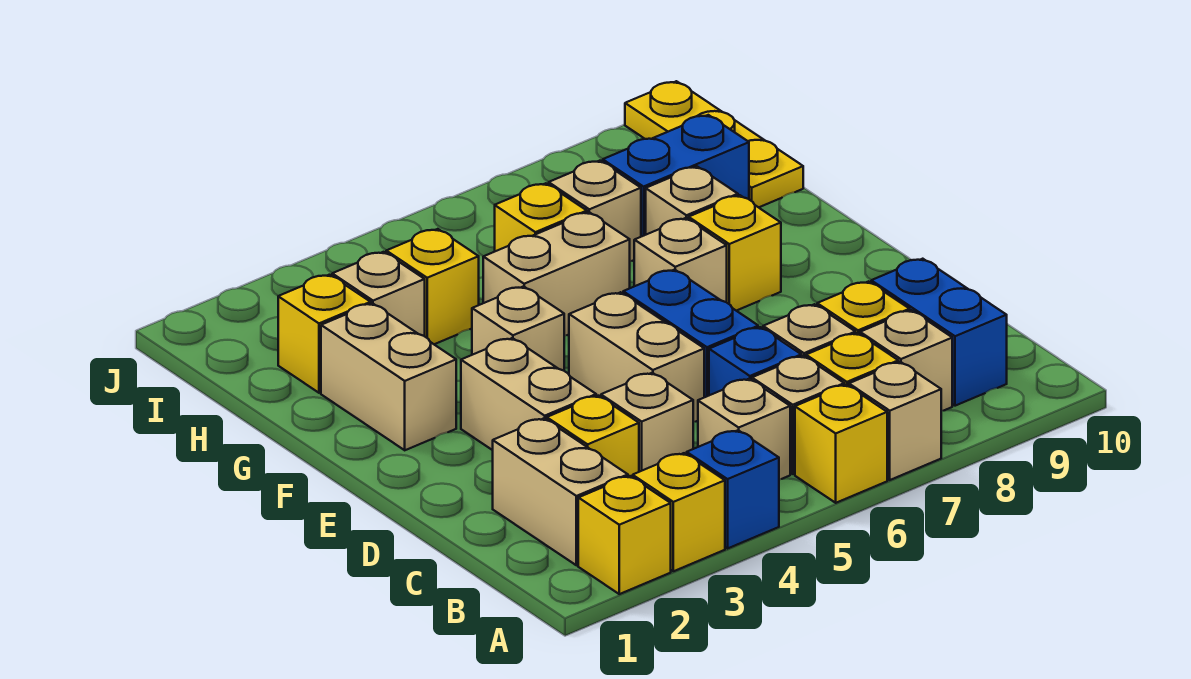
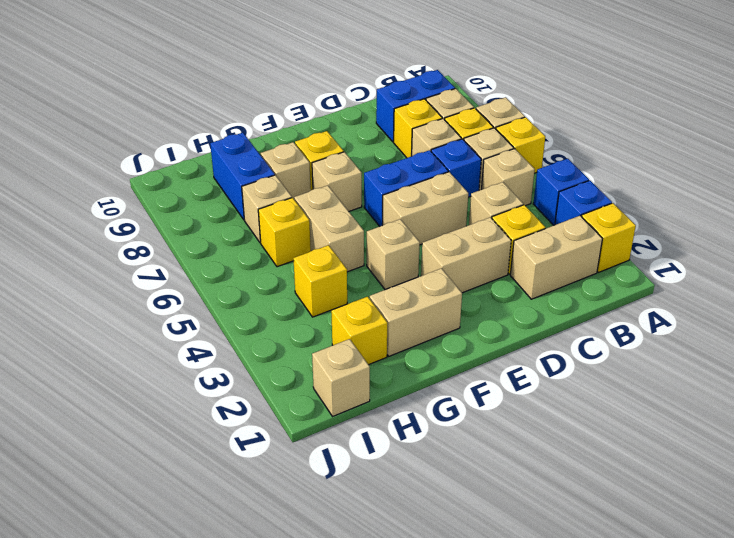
yellow brick A3 level 1 -> blue brick A3 level 1
tan brick H3 level 1 -> tan brick I1 level 1
yellow plate H10:J10 level 1 -> none

